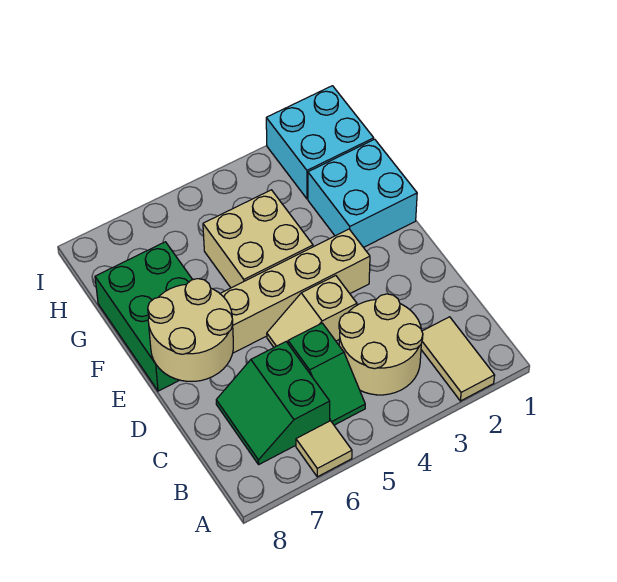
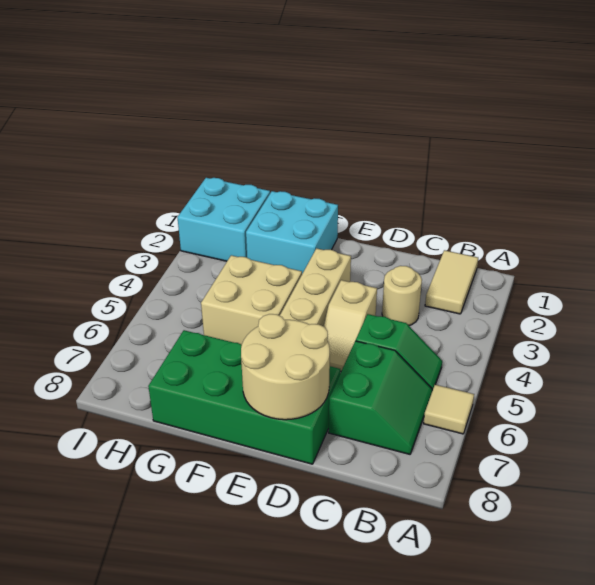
tan tile A2:B2 level 1 -> tan tile B1:B2 level 1
tan round brick B3:C4 level 1 -> tan round brick C3 level 1
green slope B6:C7 level 1 top 6 -> green slope B6:C7 level 1 top C
green brick E7:G8 level 1 -> green brick D7:G8 level 1

